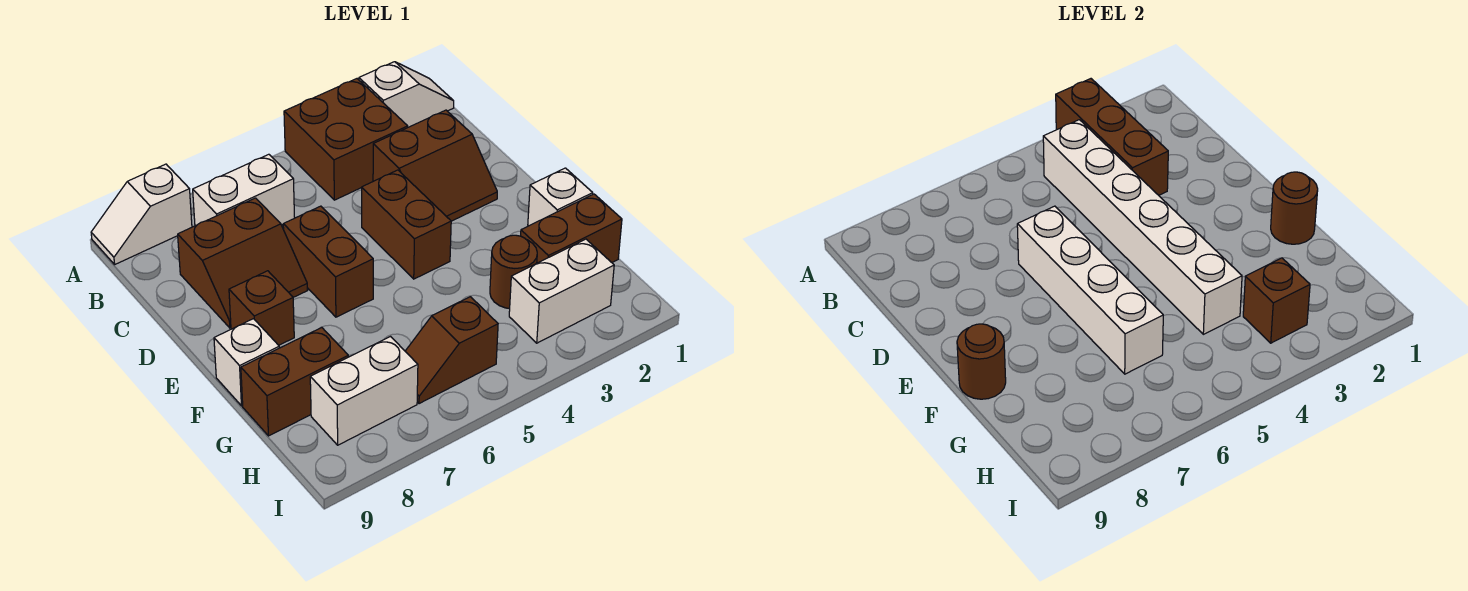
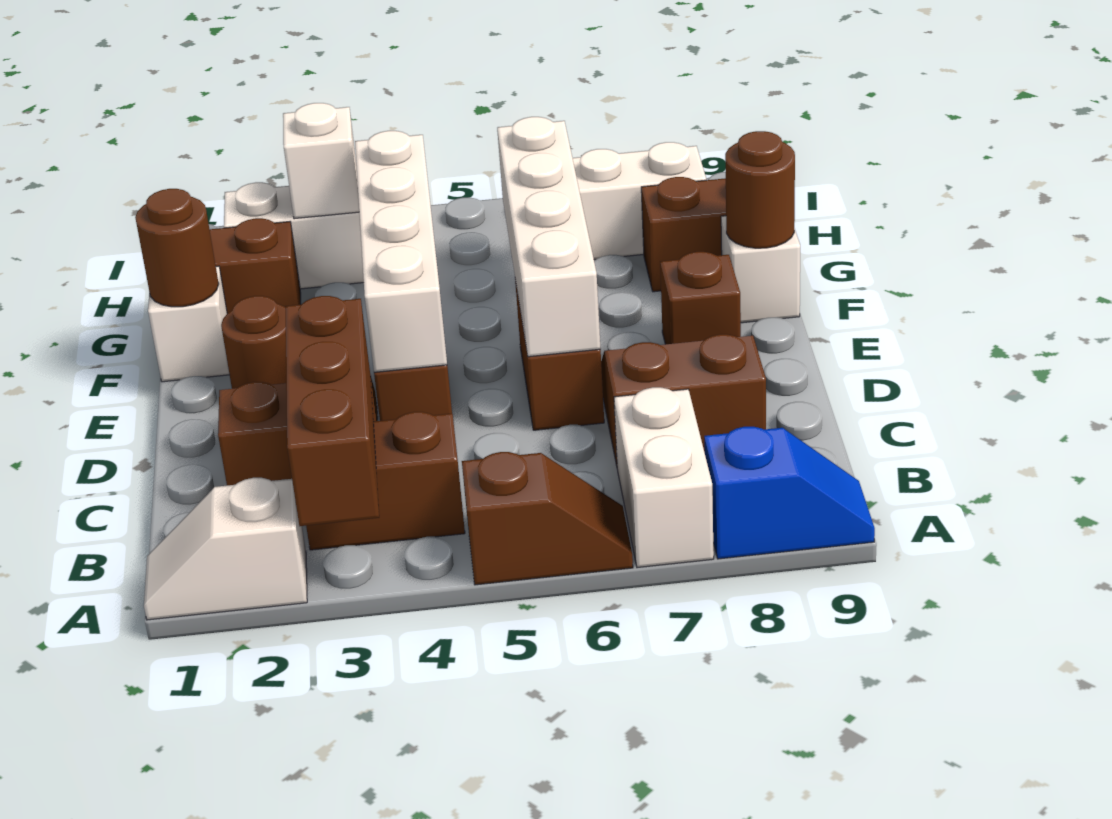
brown brick A3:B4 level 1 -> brown brick B3:B4 level 1
white slope A8:A9 level 1 top 8 -> blue slope A8:A9 level 1 top 8
white brick B4:G4 level 2 -> white brick D4:G4 level 2
white brick B6:B7 level 1 -> white brick A7:B7 level 1
brown round brick G3 level 1 -> brown round brick E2 level 1
brown brick H3 level 2 -> white brick H3 level 2
brown slope H5:H6 level 1 top 5 -> brown slope A5:A6 level 1 top 5

